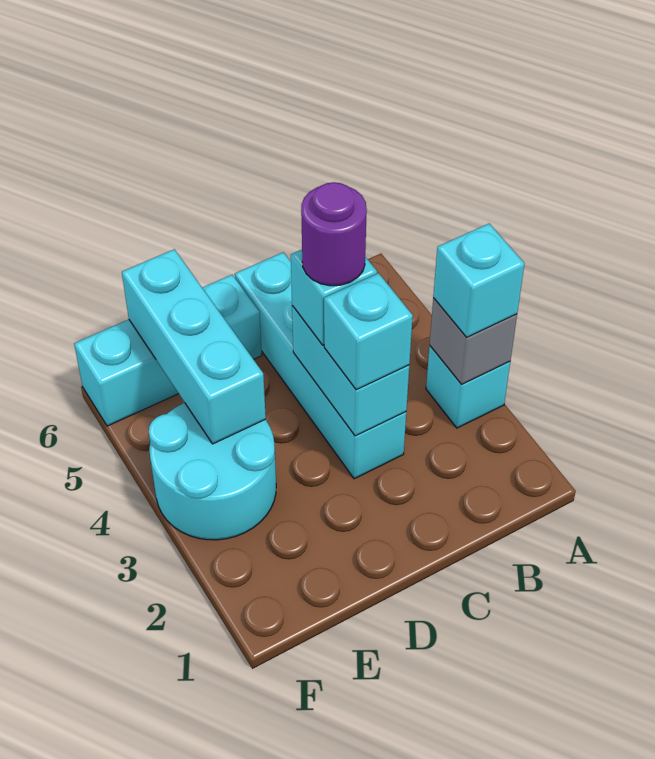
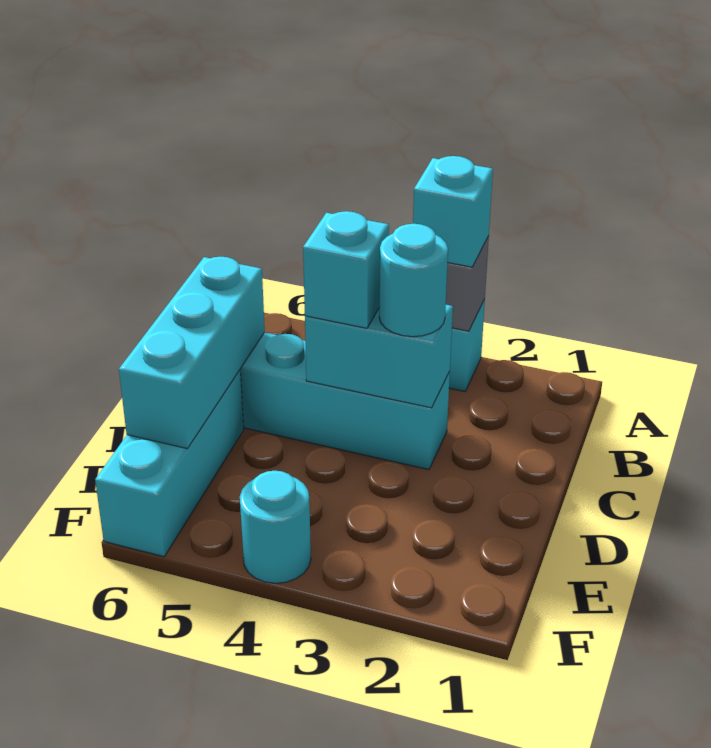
cyan brick C3 level 3 -> cyan round brick C3 level 3
purple round brick C4 level 4 -> none
cyan round brick E3:F4 level 1 -> cyan round brick F4 level 1
cyan brick E4:E6 level 2 -> cyan brick C6:E6 level 2

